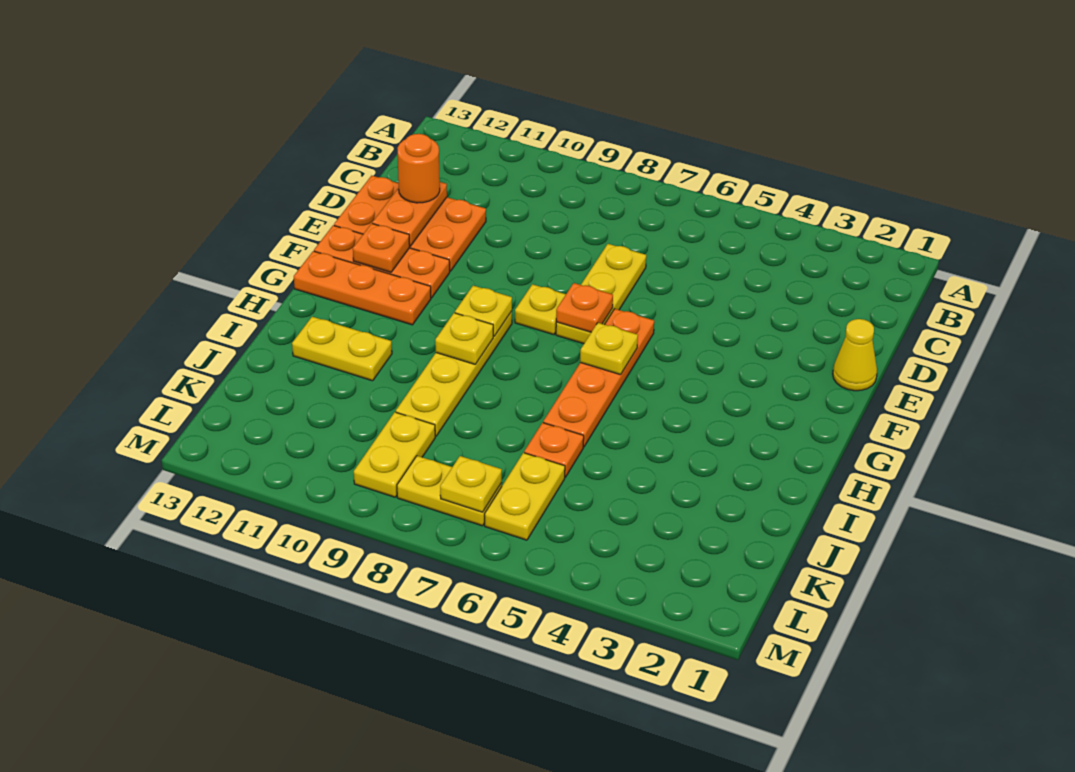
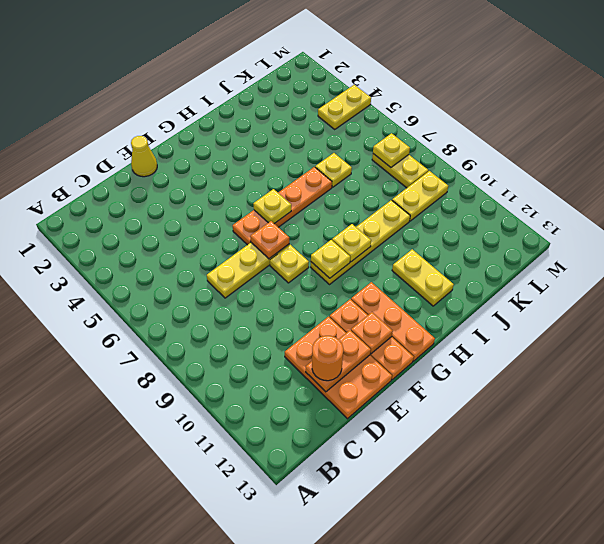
orange plate J6 level 1 -> yellow plate J6 level 1
yellow plate K6:L6 level 1 -> yellow plate L4:M4 level 1

